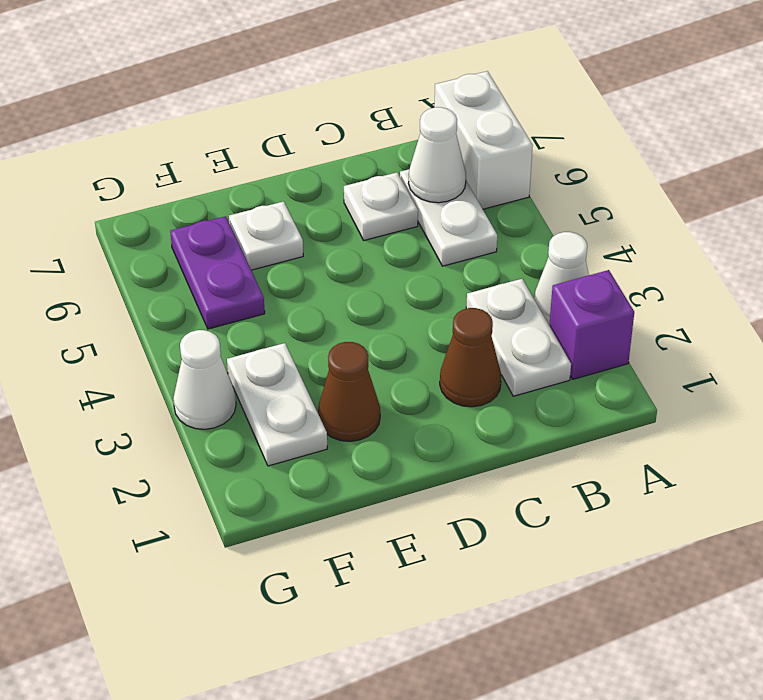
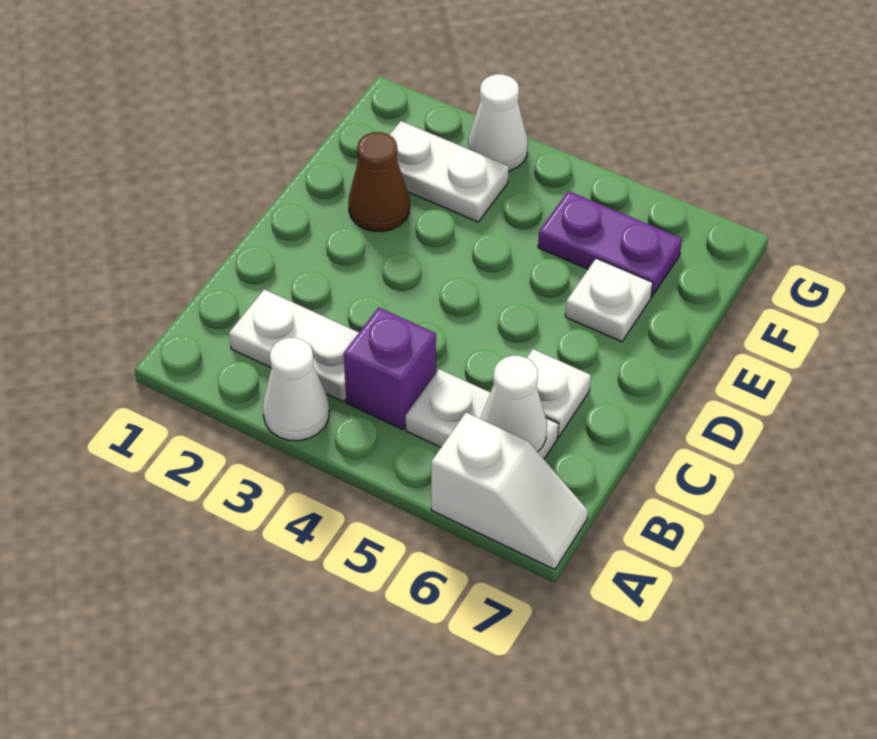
purple brick A2 level 1 -> purple brick B4 level 1
white brick A6:A7 level 1 -> white slope A6:A7 level 1 top 6
brown cone C2 level 1 -> none

